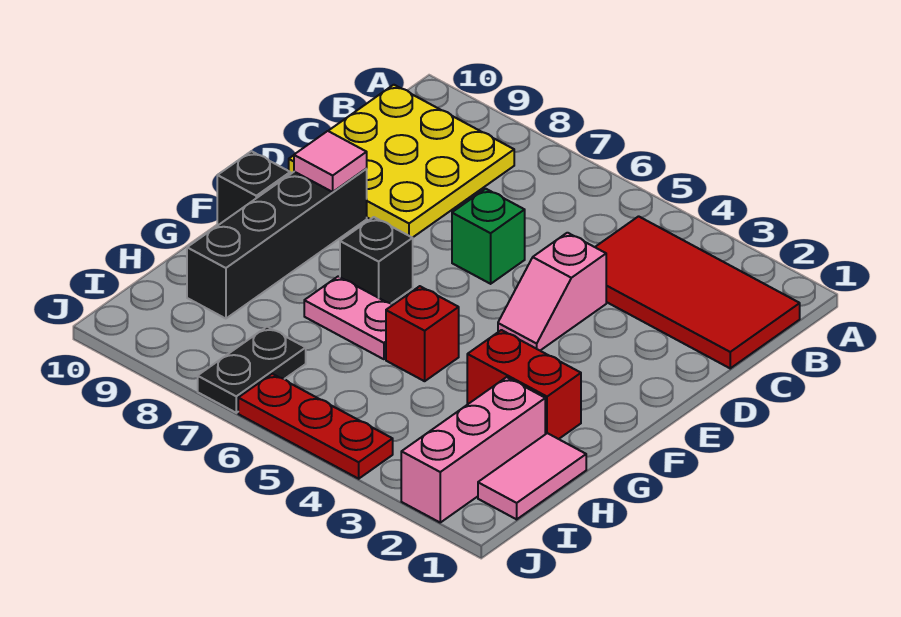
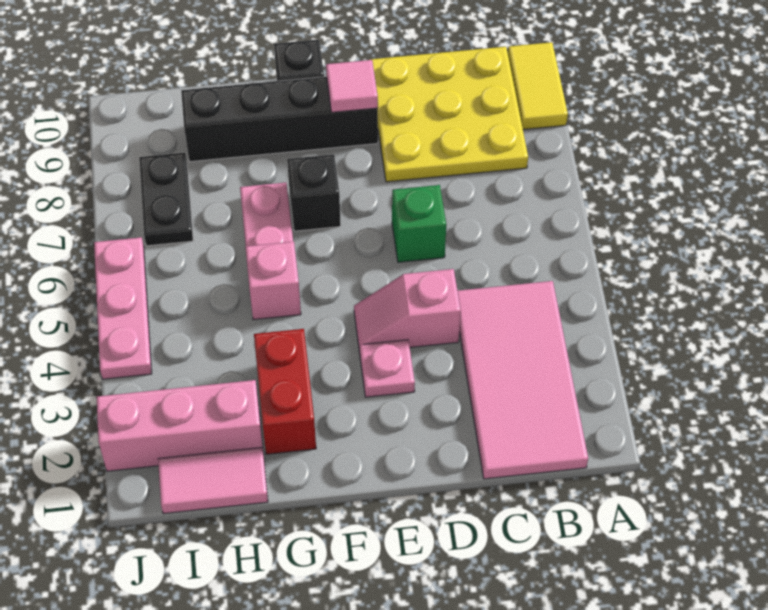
none -> yellow tile A9:A10 level 1
red tile B1:C4 level 1 -> pink tile B1:C4 level 1
none -> pink plate E3 level 1
red brick G5 level 1 -> pink brick G5 level 1
black plate I7:J7 level 1 -> black plate I7:I8 level 1
red plate J4:J6 level 1 -> pink plate J4:J6 level 1

